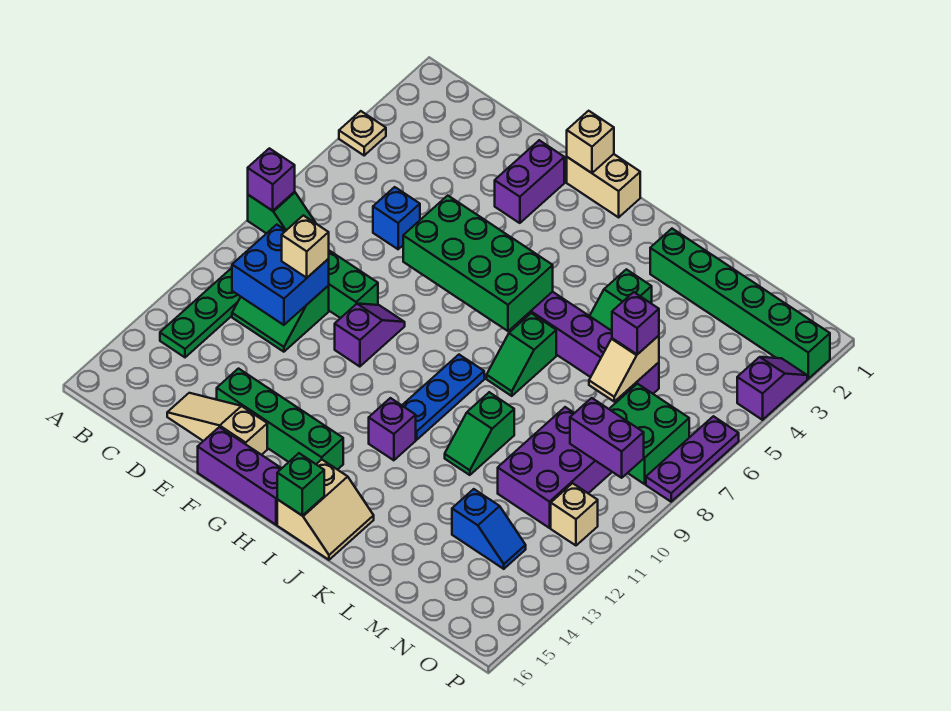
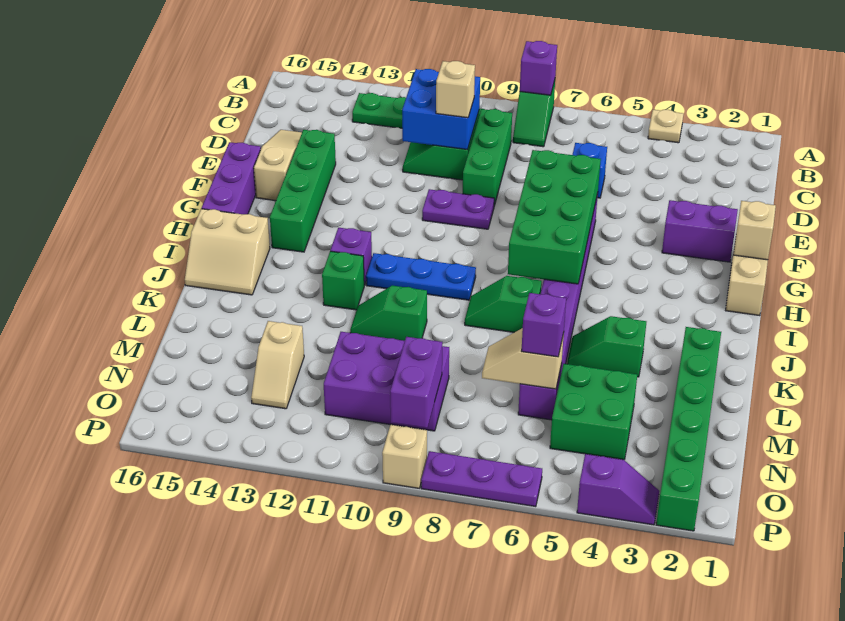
purple slope F9:F10 level 1 top 10 -> purple plate F9:F10 level 1
green brick I16 level 2 -> green brick J12 level 1
blue slope M13:N13 level 1 top M -> tan slope M13:N13 level 1 top M
green brick N7:O8 level 1 -> green brick M4:N5 level 1
tan brick O11 level 1 -> tan brick P9 level 1

